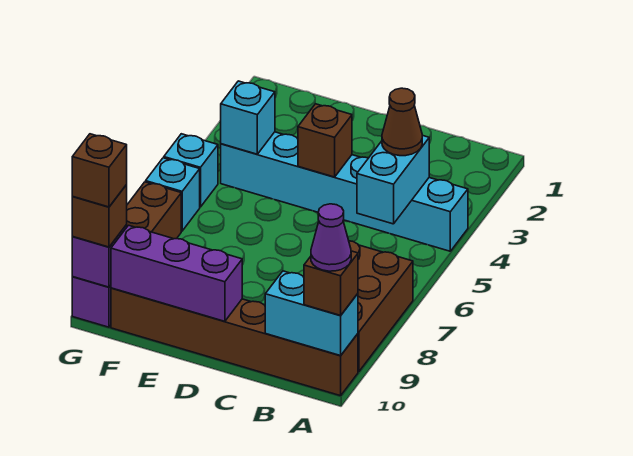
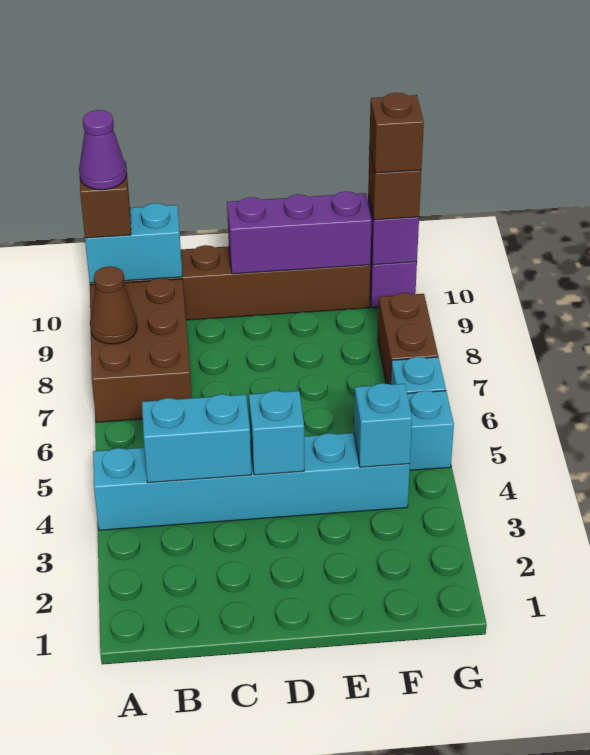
cyan brick B4:B5 level 2 -> cyan brick B4:C4 level 2
brown cone B4 level 3 -> brown cone A8 level 2
brown brick D4 level 2 -> cyan brick D4 level 2

